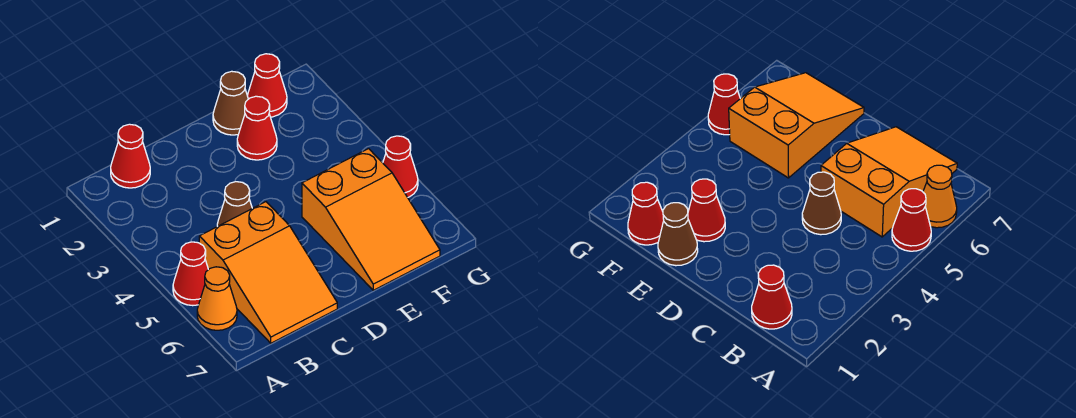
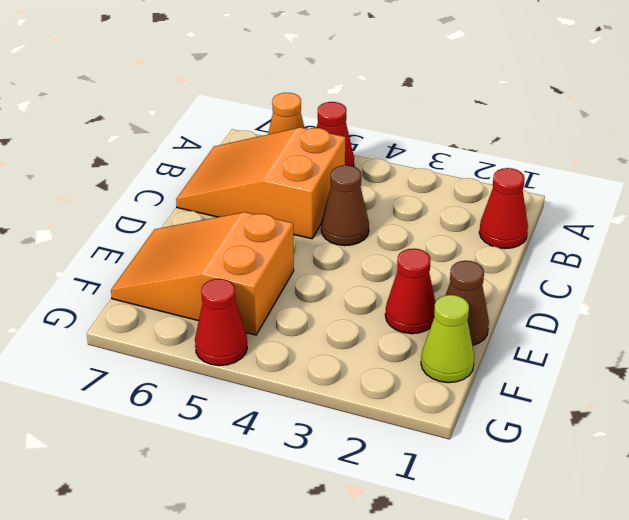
red cone F1 level 1 -> lime cone F1 level 1

